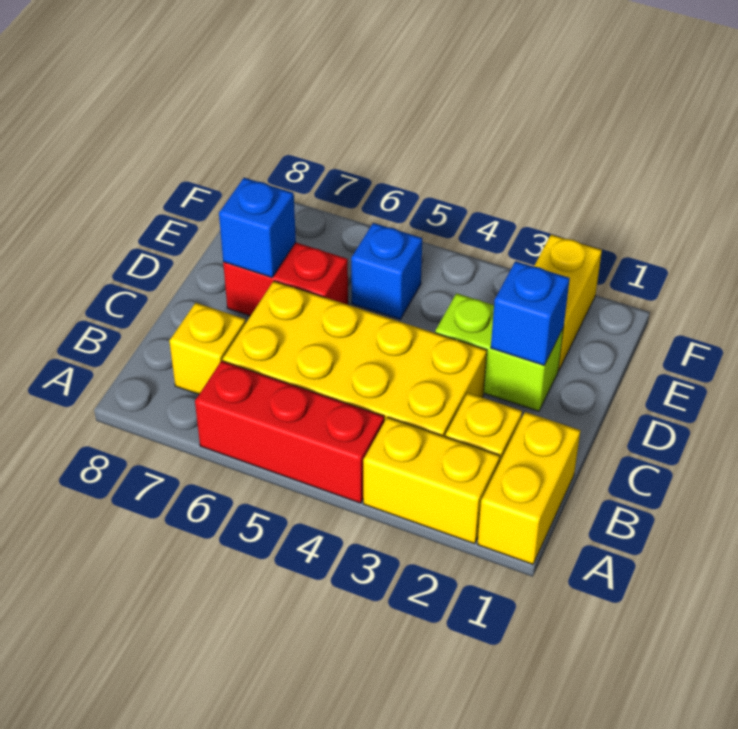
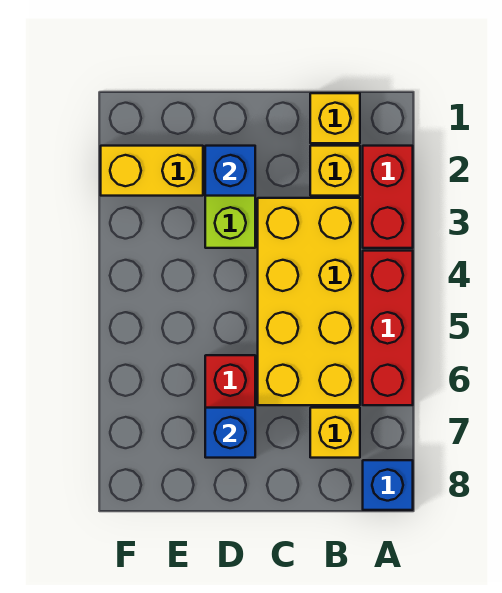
yellow brick A1:B1 level 1 -> yellow brick B1 level 1
yellow brick A2:A3 level 1 -> red brick A2:A3 level 1
blue brick E5 level 1 -> blue brick A8 level 1

